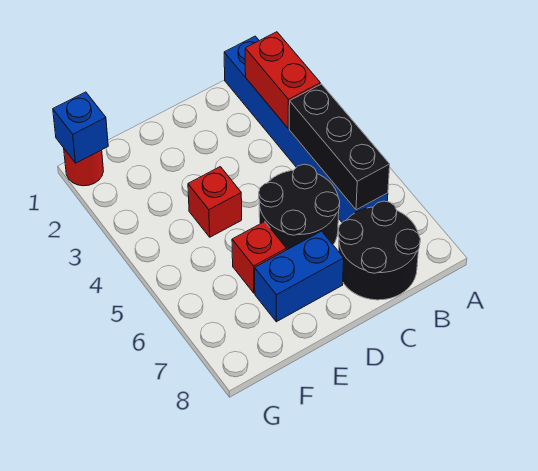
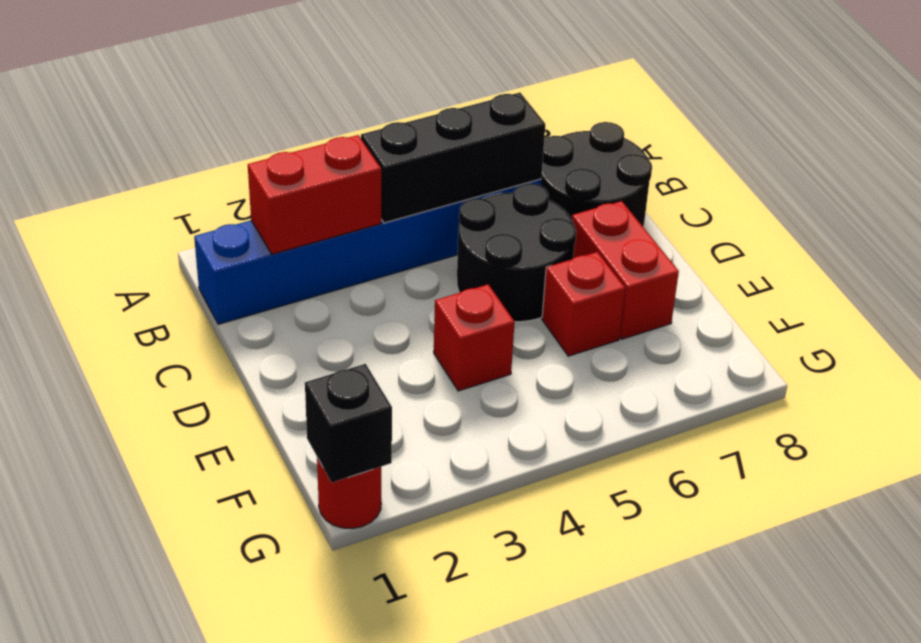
blue brick D7:E7 level 1 -> red brick D7:E7 level 1
blue brick G1 level 2 -> black brick G1 level 2

